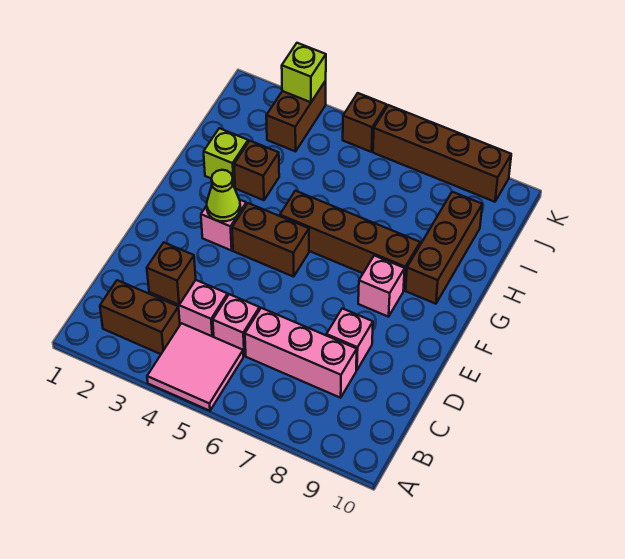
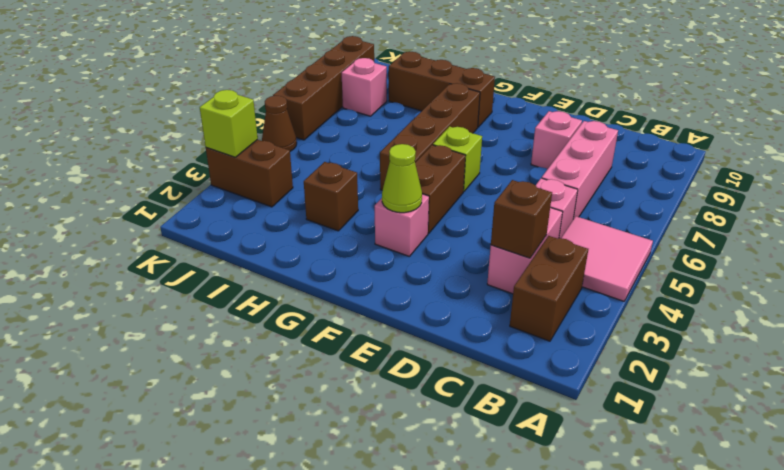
pink brick F8 level 1 -> pink brick J8 level 1
lime brick H2 level 1 -> lime brick F6 level 1
brown brick K5 level 1 -> brown cone K5 level 1

